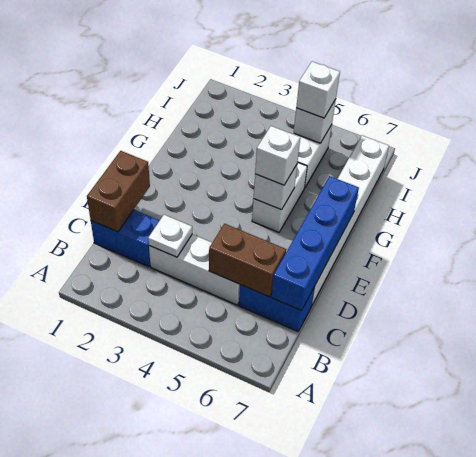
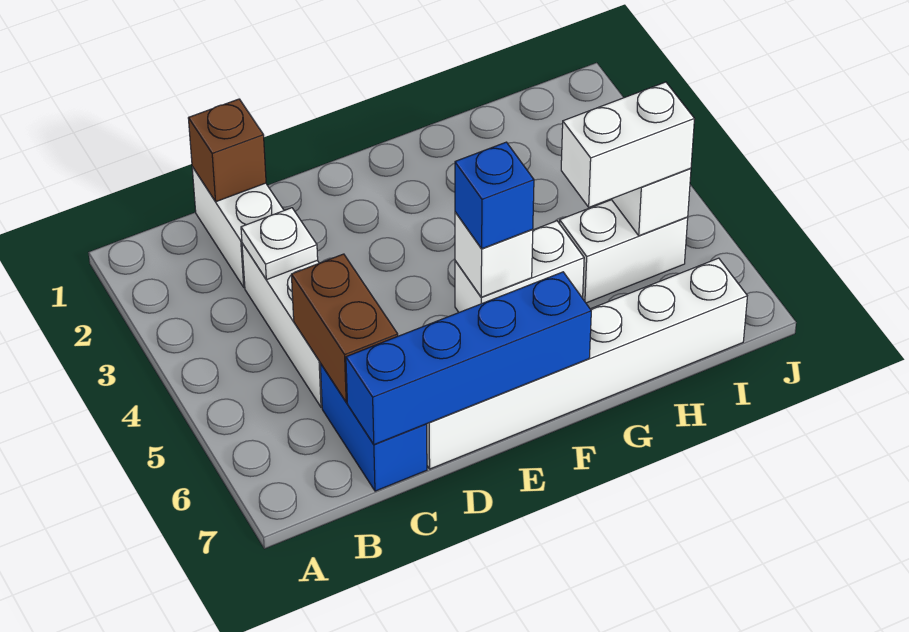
blue brick C1:C2 level 1 -> white brick C1:C2 level 1
brown brick C1:D1 level 2 -> brown brick C1 level 2
white brick F5 level 3 -> blue brick F5 level 3
white brick I5 level 3 -> white brick H5:I5 level 3

